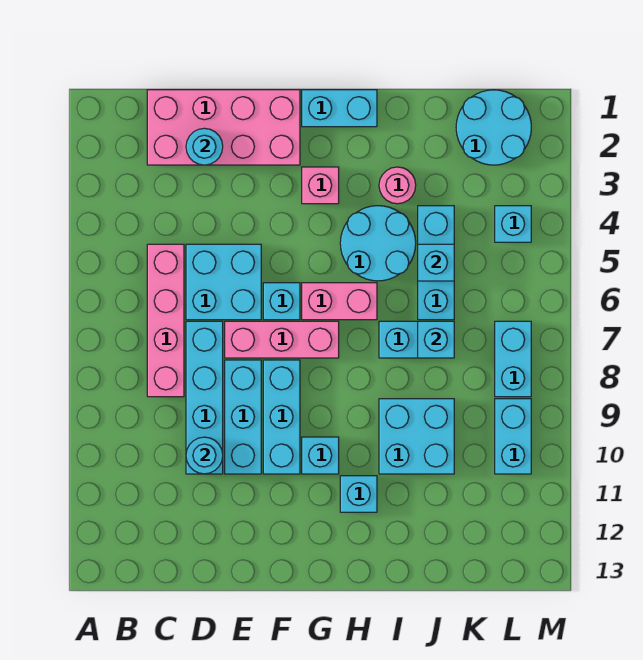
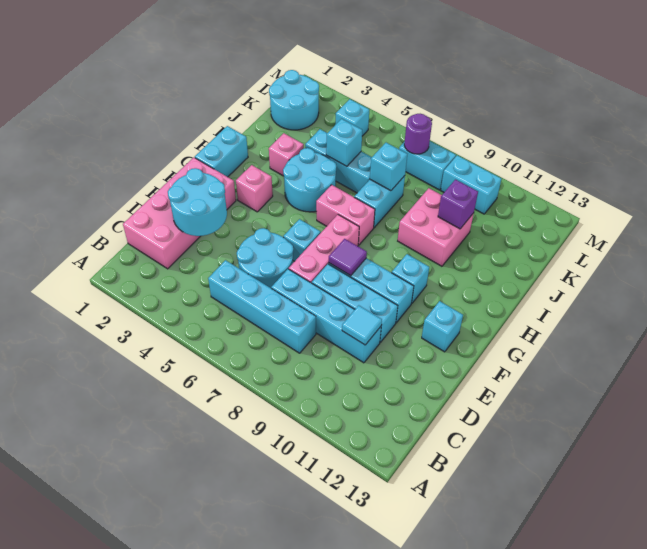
pink brick C5:C8 level 1 -> cyan brick C5:C8 level 1
cyan round brick D2 level 2 -> cyan round brick D2:E3 level 2
cyan brick D5:E6 level 1 -> cyan round brick D5:E6 level 1
cyan round brick D10 level 2 -> cyan tile D10 level 2
none -> purple tile F8 level 2
pink brick G6:H6 level 1 -> pink brick H6:H7 level 1
cyan brick H11 level 1 -> cyan brick F12 level 1
pink round brick I3 level 1 -> pink brick I3 level 1
cyan brick I9:J10 level 1 -> pink brick I9:J10 level 1
none -> purple brick J10 level 2
none -> purple round brick L7 level 2

